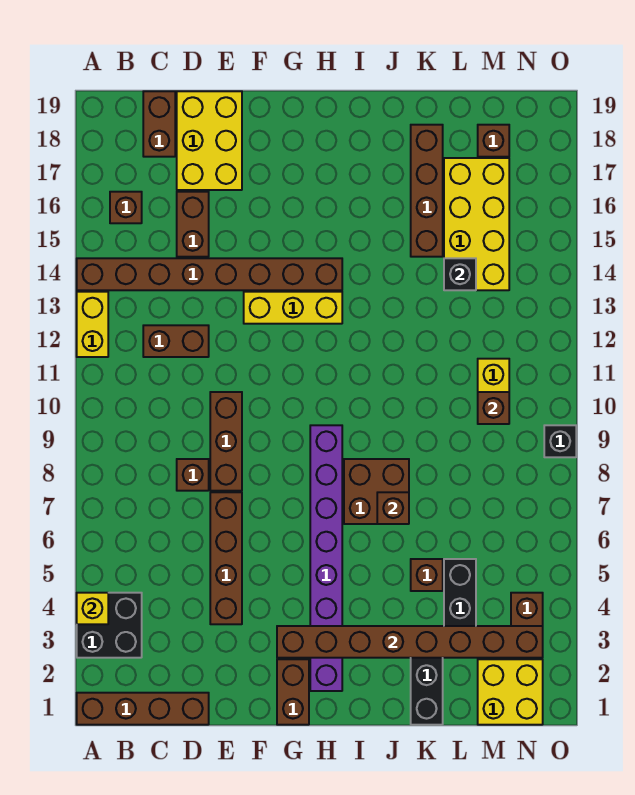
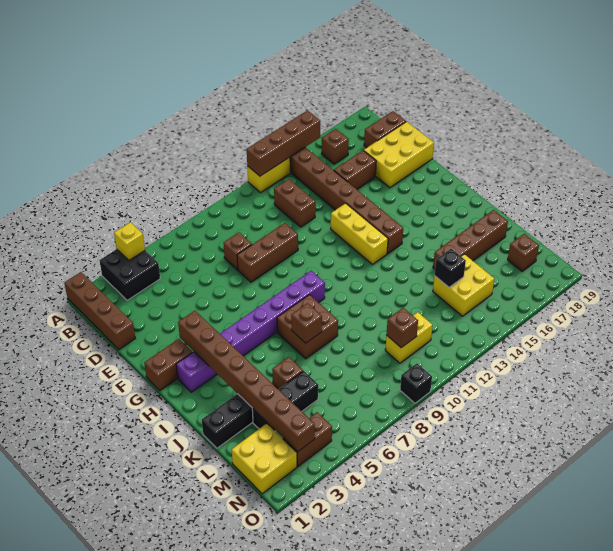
brown brick E4:E7 level 1 -> brown brick A12:A15 level 2
yellow brick L14:M17 level 1 -> yellow brick L14:M15 level 1

